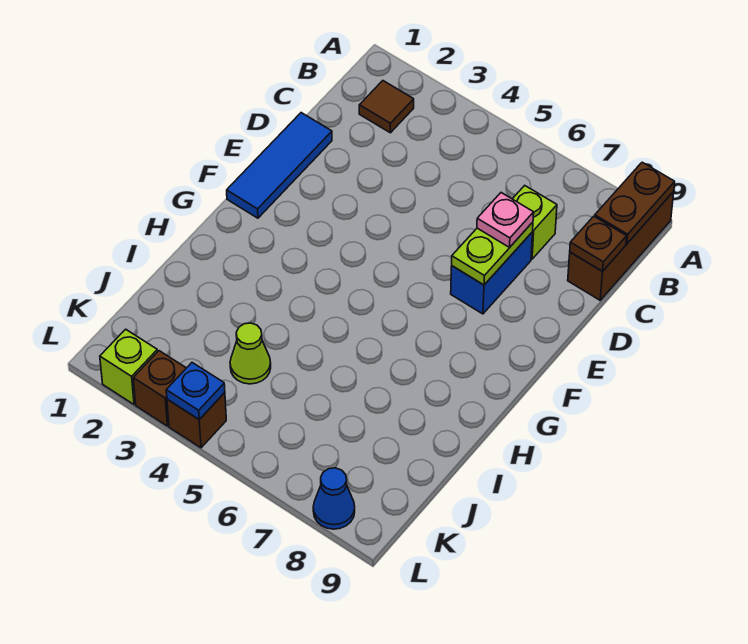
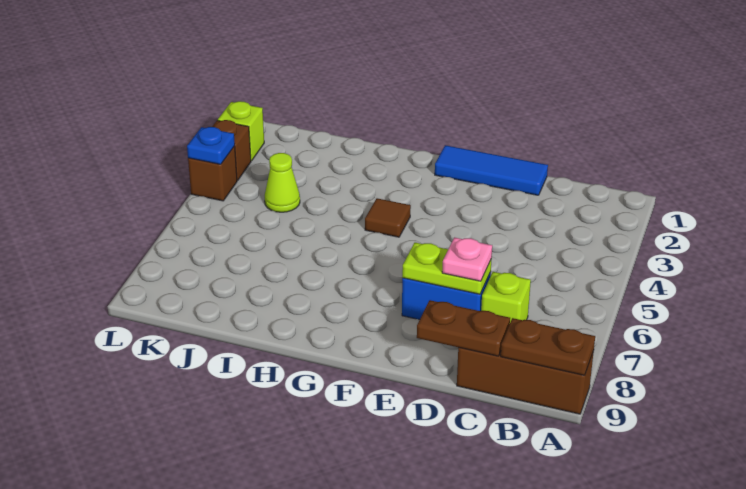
brown tile B2 level 1 -> brown tile G4 level 1
brown plate C9 level 2 -> brown plate C9:D9 level 2
blue cone L8 level 1 -> none

